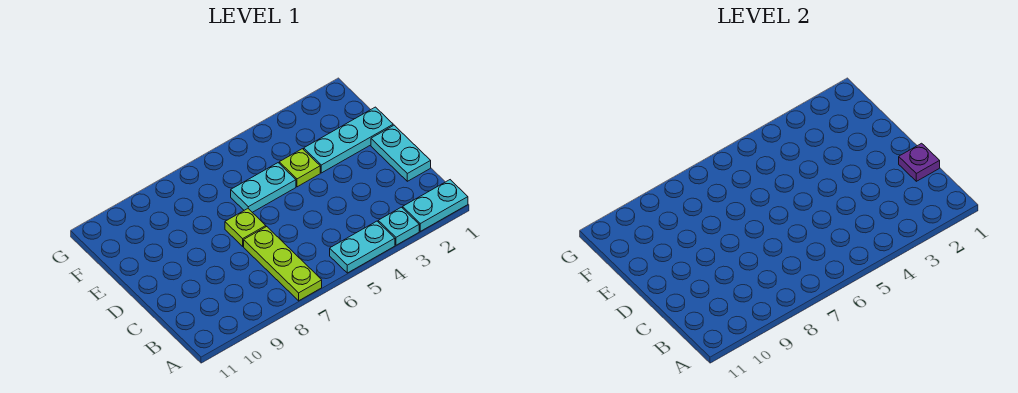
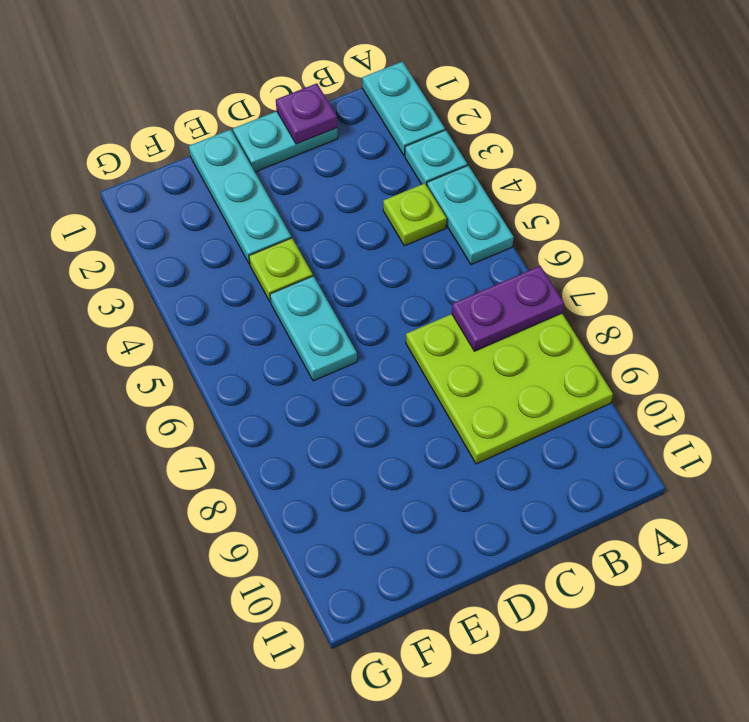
lime plate A7:C7 level 1 -> lime plate A7:C9 level 1
none -> purple plate A7:B7 level 2
lime plate D7 level 1 -> lime plate B4 level 1

